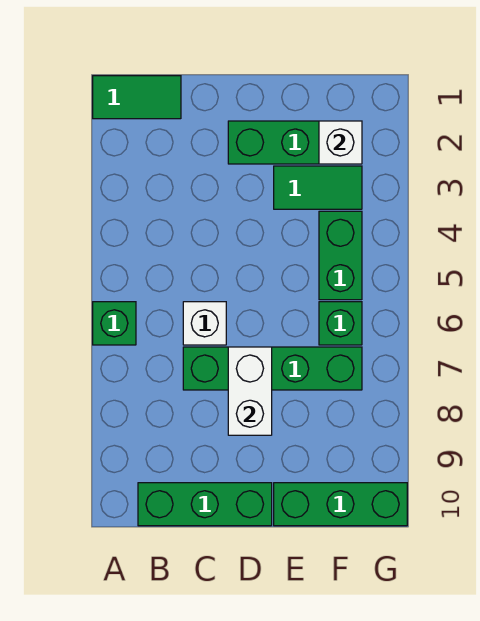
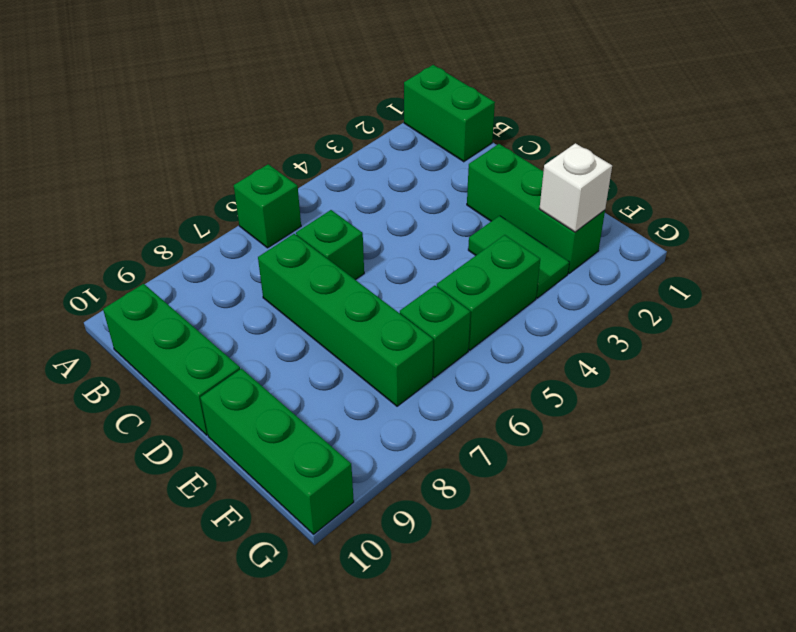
green tile A1:B1 level 1 -> green brick A1:B1 level 1
white brick C6 level 1 -> green brick C6 level 1
white brick D7:D8 level 2 -> none

